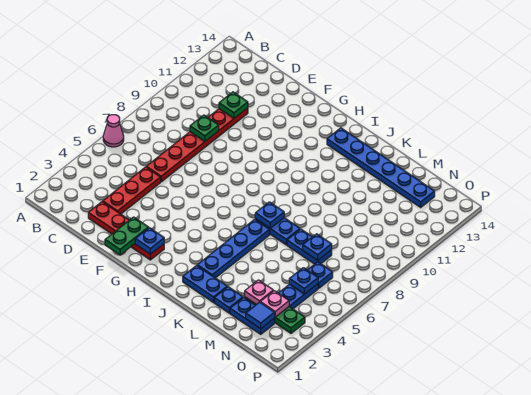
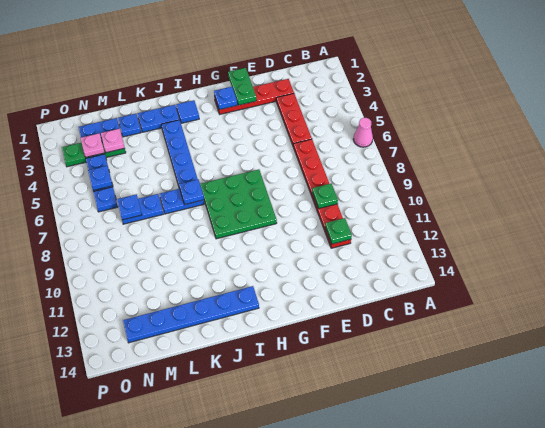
none -> green plate G7:I9 level 1
blue tile N2 level 2 -> blue tile I2 level 1

